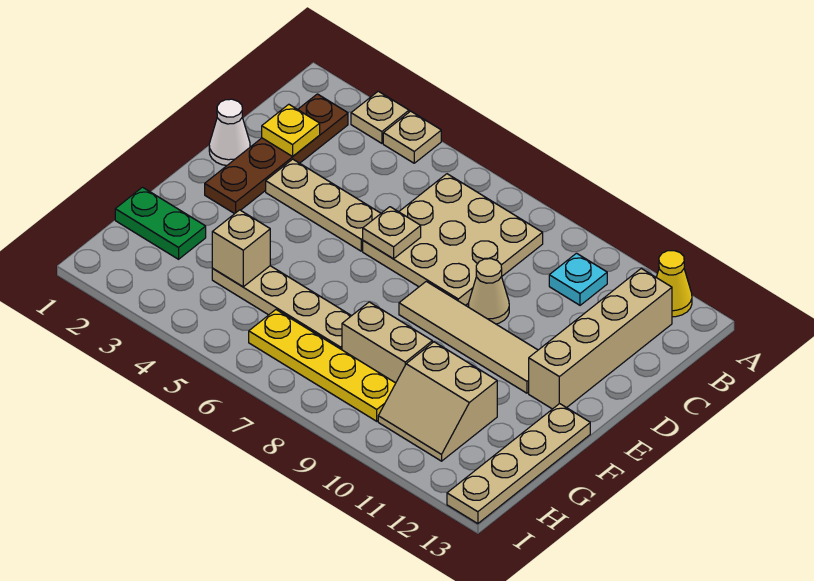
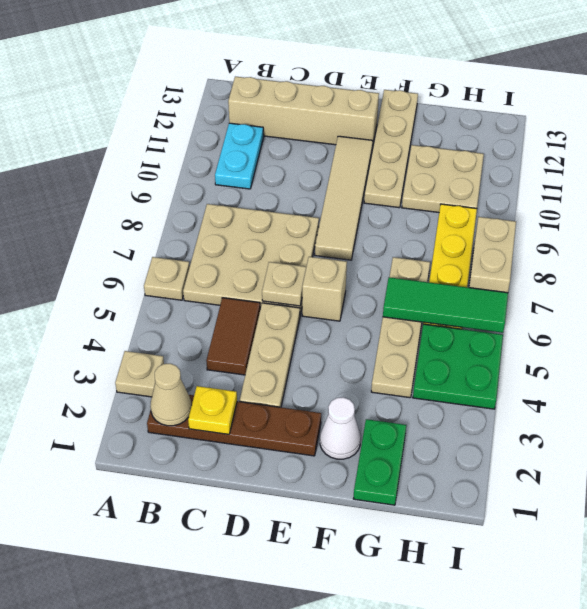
tan plate A4 level 1 -> tan plate A6 level 1
yellow cone A12 level 1 -> none
cyan plate B10 level 1 -> cyan plate B10:B11 level 1
none -> brown tile C4:C5 level 1
white cone D1 level 1 -> white cone F2 level 1
tan cone D9 level 1 -> tan cone B2 level 2
tan plate F13:I13 level 1 -> tan plate F10:F13 level 1
tan brick G4 level 2 -> tan brick E6 level 1
none -> green tile G6:I6 level 2
tan brick G8:G9 level 1 -> tan brick I7:I8 level 1
tan slope G10:H11 level 1 top G -> tan plate G10:H11 level 1
none -> green plate H4:I5 level 1

